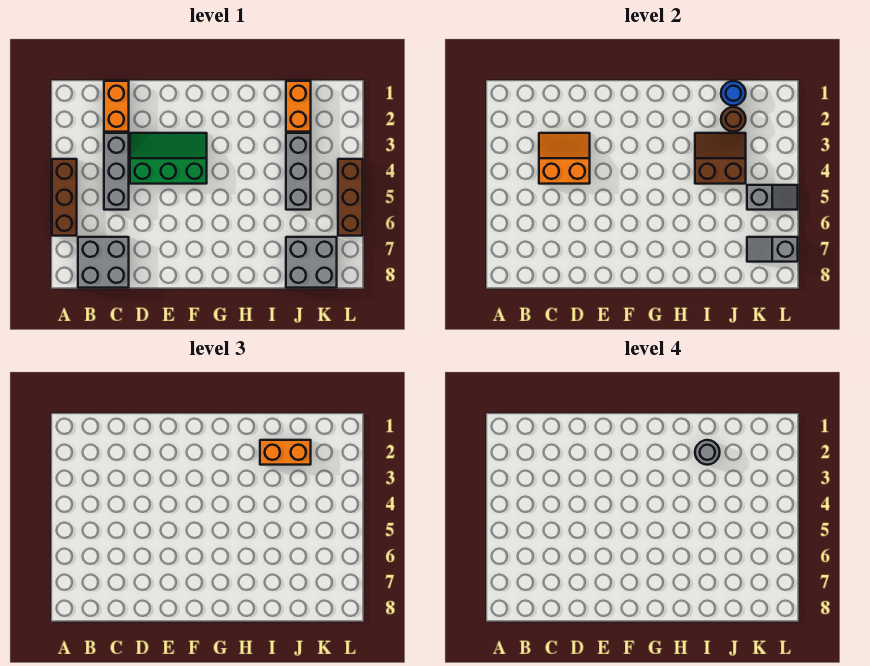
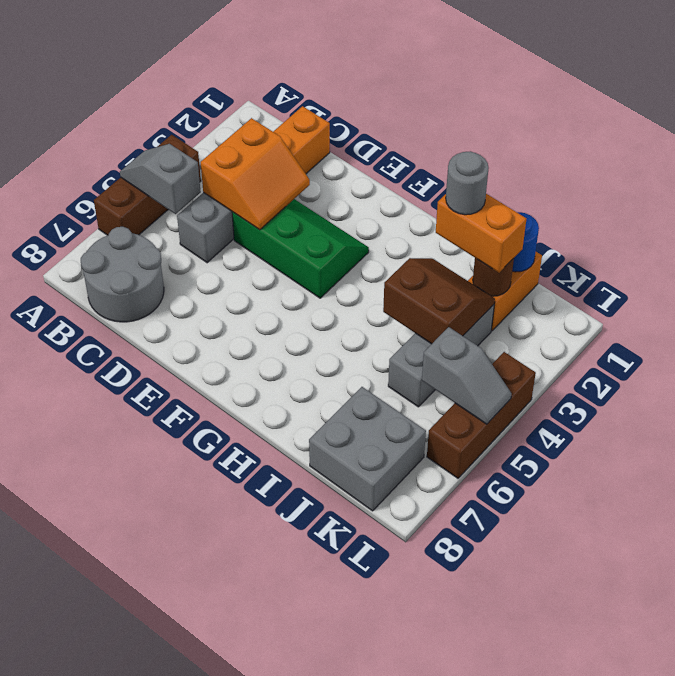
grey brick B7:C8 level 1 -> grey round brick B7:C8 level 1
orange slope C3:D4 level 2 top 4 -> orange slope C3:D4 level 2 top C
grey slope K7:L7 level 2 top L -> grey slope A5:B5 level 2 top B

